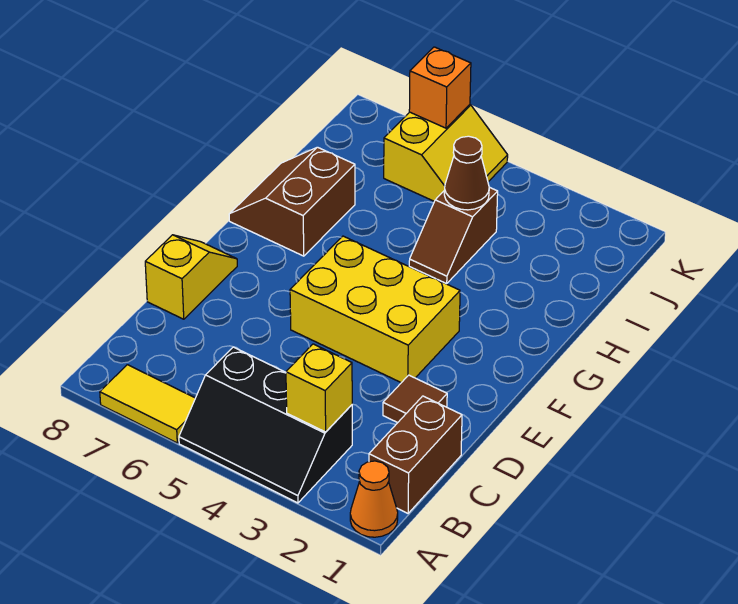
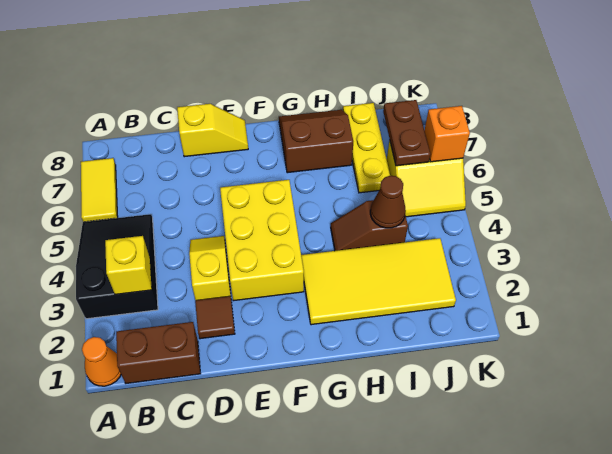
black slope A3:B5 level 1 top B -> black slope A3:B5 level 1 top 3
none -> yellow slope D3:D4 level 1 top 3
none -> yellow tile G2:J3 level 1
none -> yellow plate I6:I8 level 1
none -> brown plate J6:J7 level 2

